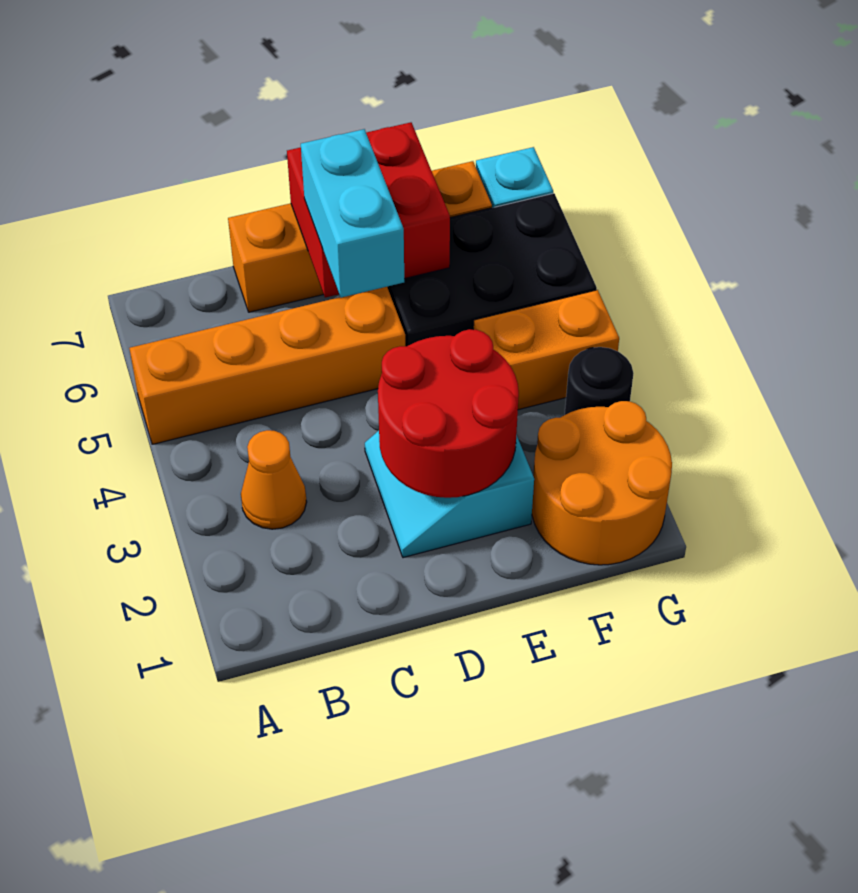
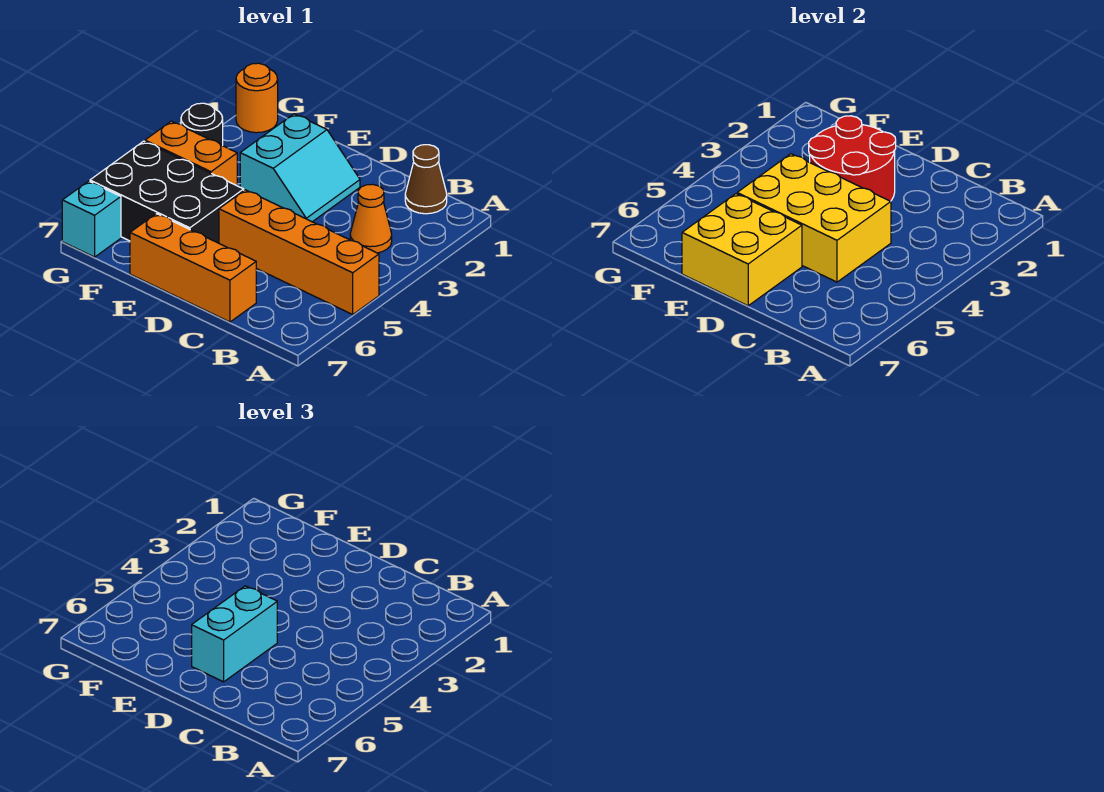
none -> brown cone B1 level 1
none -> yellow brick C4:E5 level 2
orange brick C7:F7 level 1 -> orange brick C7:E7 level 1
red brick D6:E7 level 2 -> yellow brick D6:E7 level 2
orange round brick F1:G2 level 1 -> orange round brick G1 level 1

